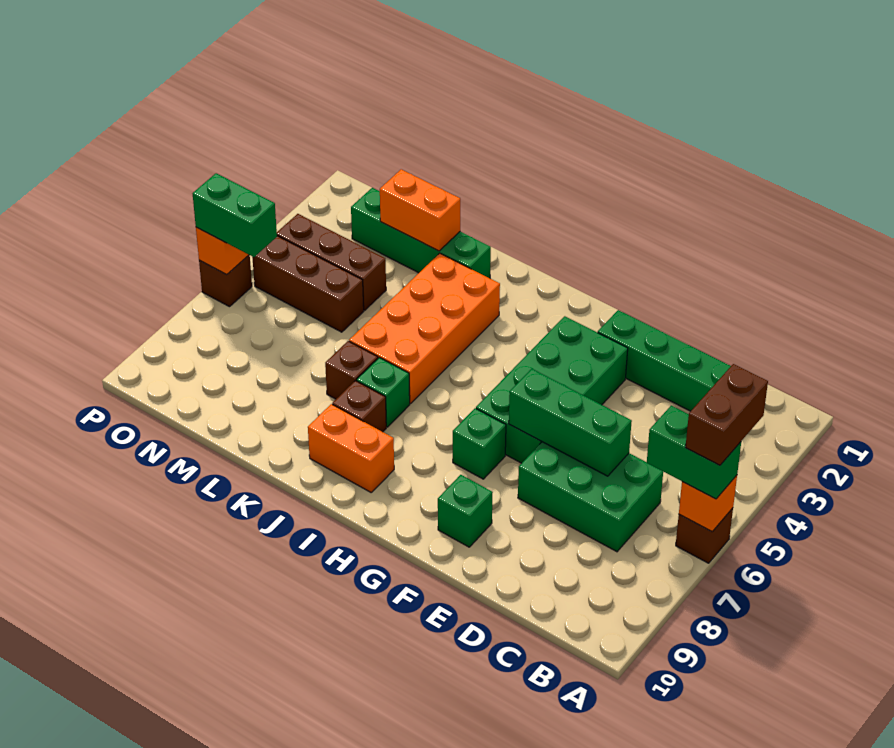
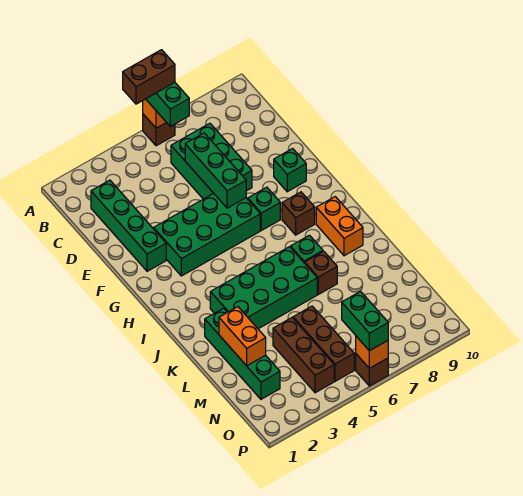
orange brick J3:K6 level 1 -> green brick J3:K6 level 1
brown brick J8 level 1 -> brown brick H8 level 1

